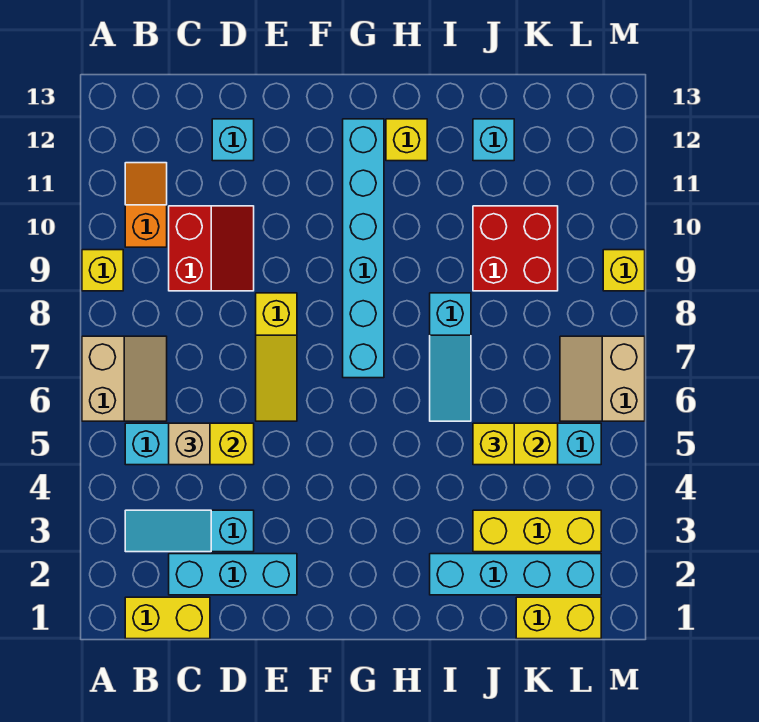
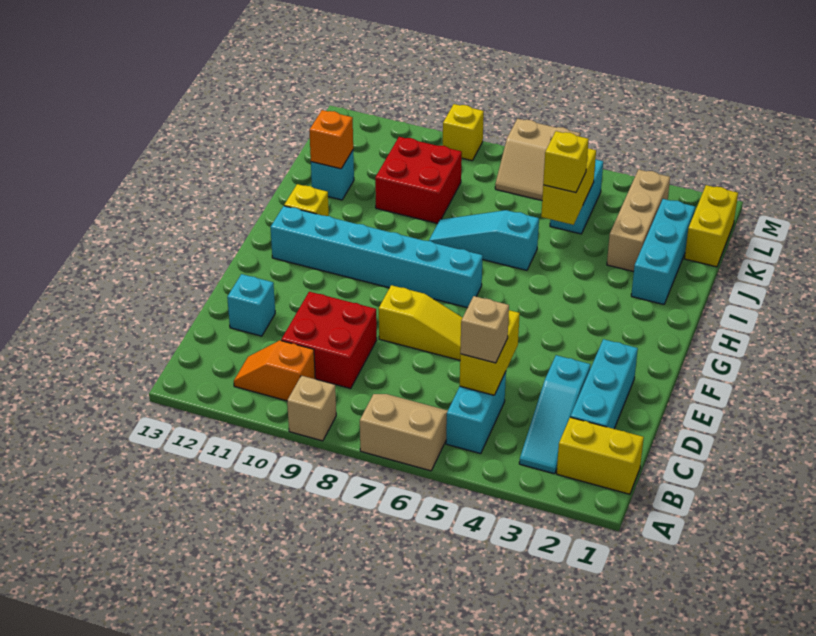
yellow brick A9 level 1 -> tan brick A9 level 1
yellow brick B1:C1 level 1 -> yellow brick B1:B2 level 1
red slope C9:D10 level 1 top C -> red brick C9:D10 level 1
cyan brick I2:L2 level 1 -> cyan brick I2:K2 level 1
cyan slope I6:I8 level 1 top 8 -> cyan slope I6:I8 level 1 top 6
yellow brick J3:L3 level 1 -> tan brick J3:L3 level 1
none -> orange brick J12 level 2

